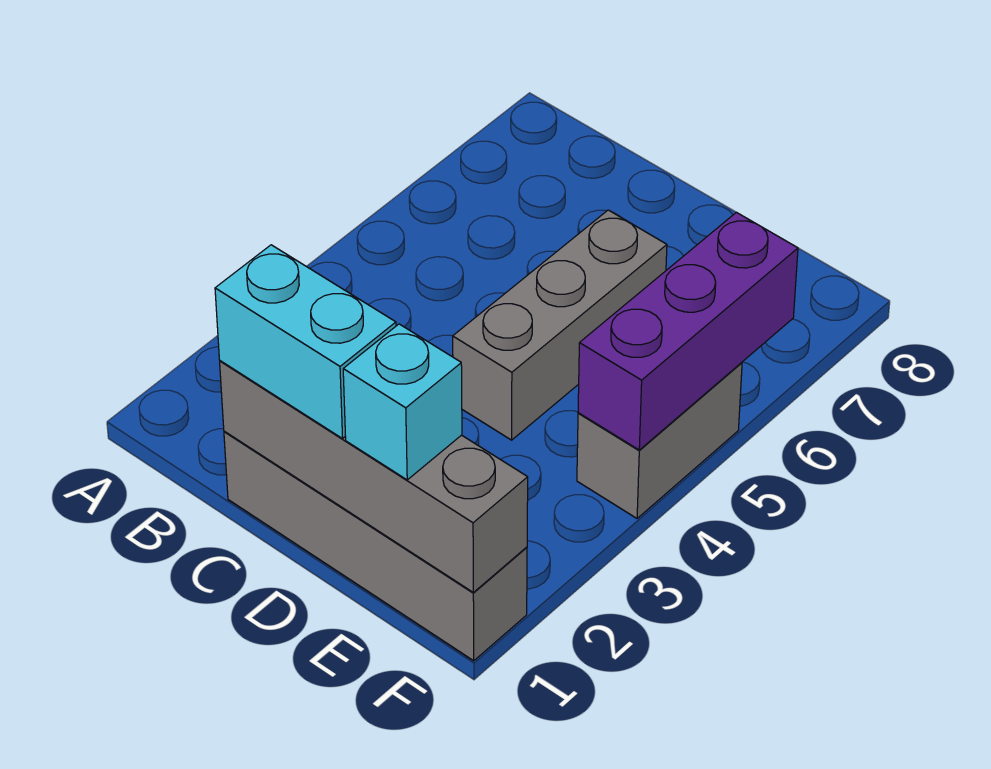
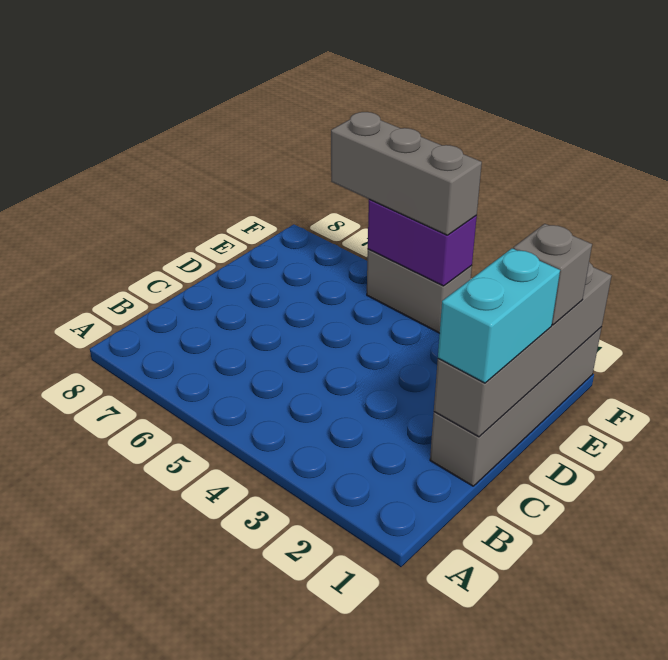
grey brick D4:D6 level 1 -> grey brick F4:F6 level 3
cyan brick E1 level 3 -> grey brick E1 level 3
purple brick F4:F6 level 2 -> purple brick F4:F5 level 2

